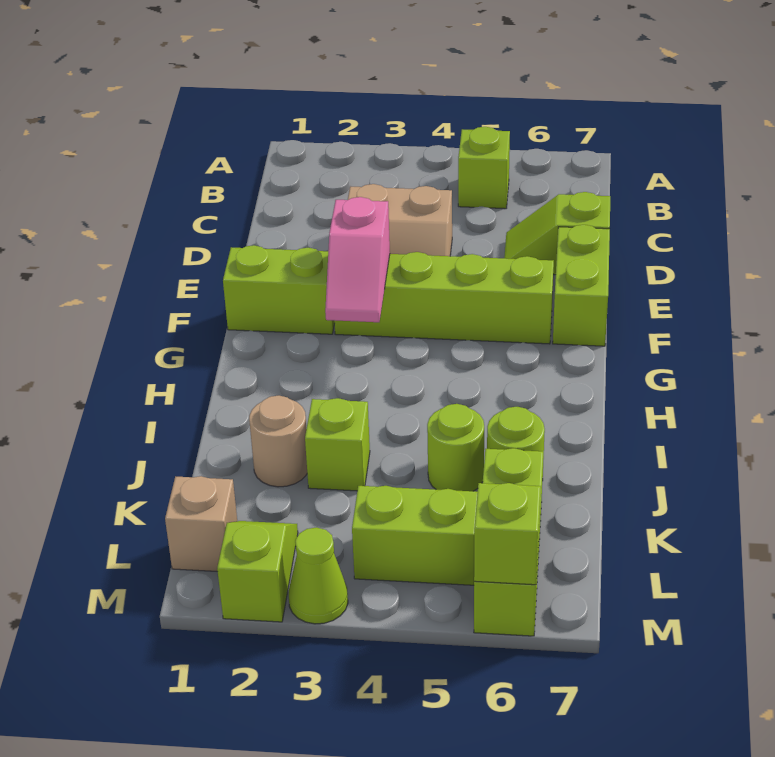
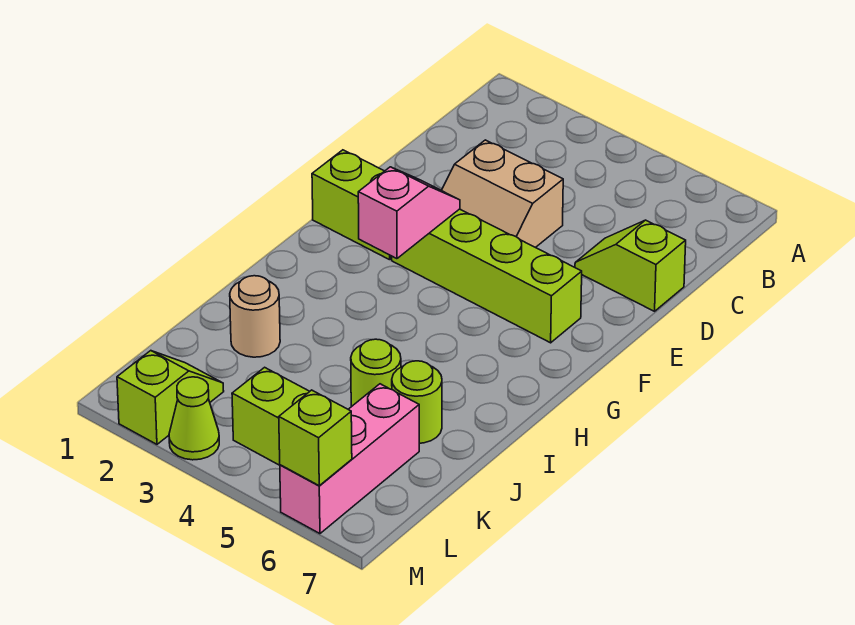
lime brick B5 level 1 -> none
lime brick E7:F7 level 1 -> none
pink slope F3:G3 level 2 top F -> pink slope F3:G3 level 2 top G
lime brick J3 level 1 -> none
lime brick K6:M6 level 1 -> pink brick K6:M6 level 1
tan brick L1 level 1 -> none

